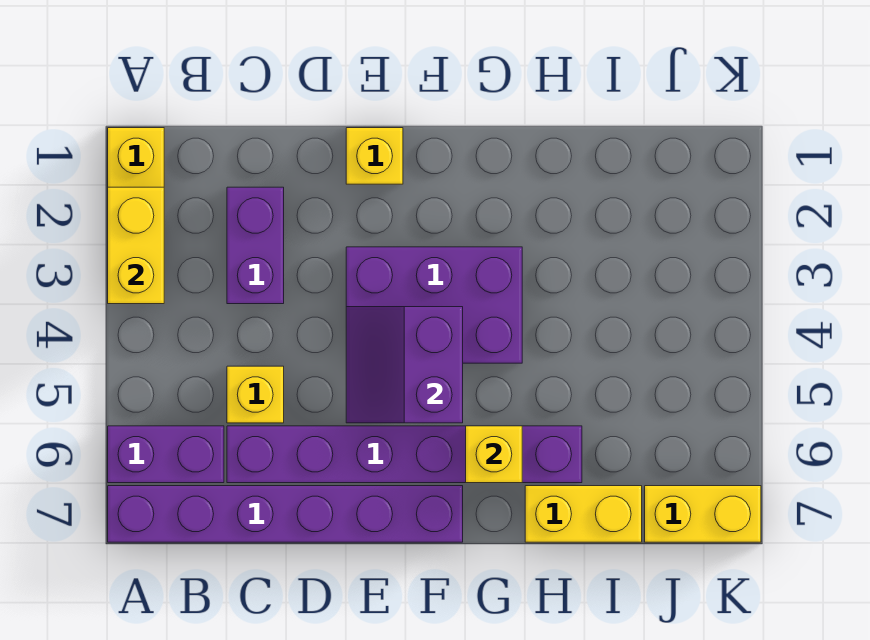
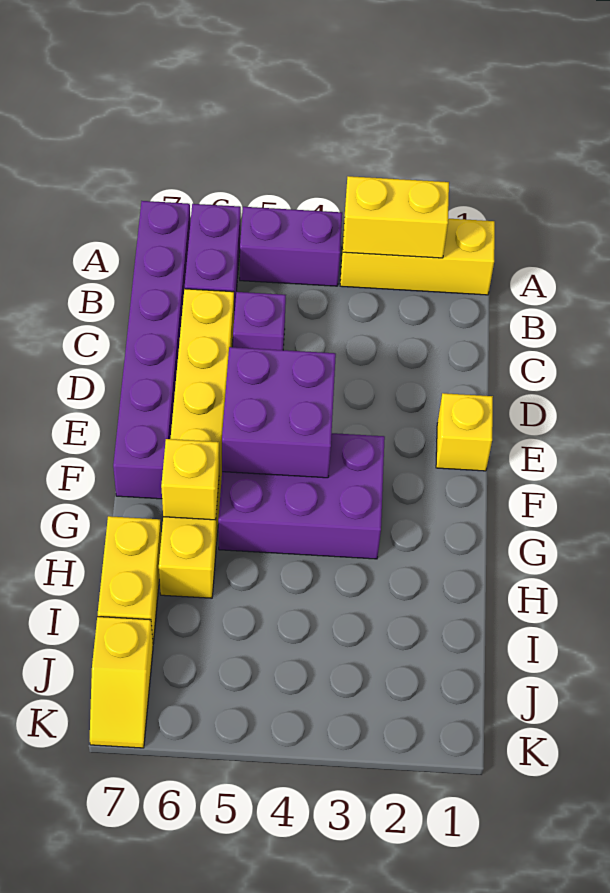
purple brick C2:C3 level 1 -> purple brick A4:A5 level 1
yellow brick C5 level 1 -> purple brick C5 level 1
purple brick C6:H6 level 1 -> yellow brick C6:H6 level 1
purple brick E3:G4 level 1 -> purple brick F3:G5 level 1
purple slope E4:F5 level 2 top F -> purple brick E4:F5 level 2
yellow brick J7:K7 level 1 -> yellow slope J7:K7 level 1 top J

